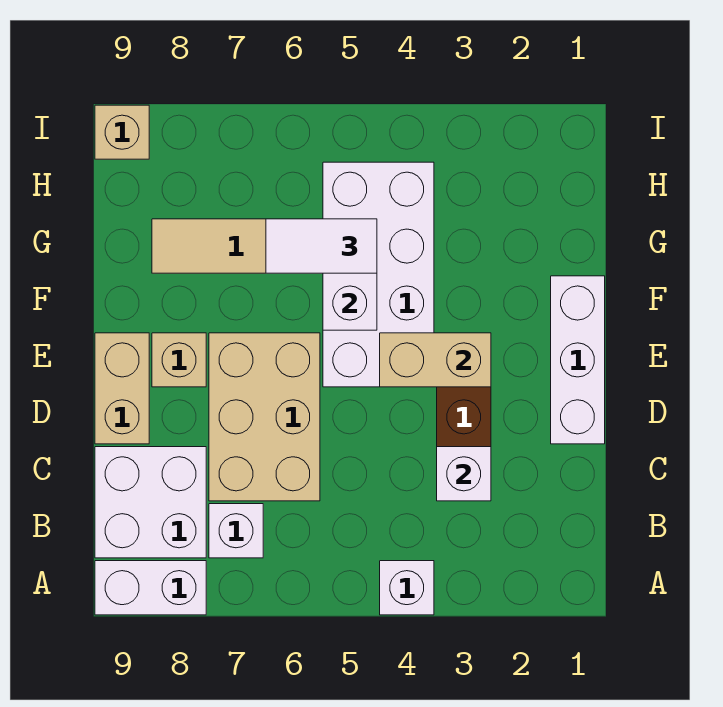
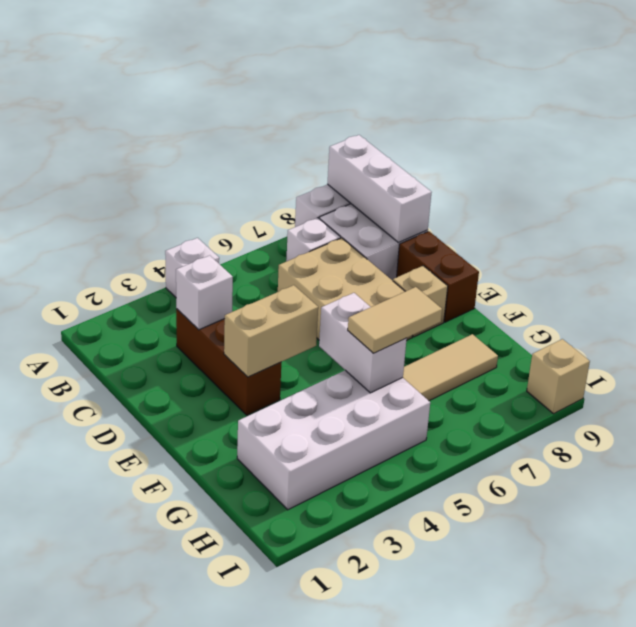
white brick D1:F1 level 1 -> white brick A9:C9 level 2
tan brick D9:E9 level 1 -> brown brick D9:E9 level 1
white brick E4:H5 level 1 -> white brick G2:H5 level 1
white tile G5:G6 level 3 -> tan tile G5:G6 level 3

